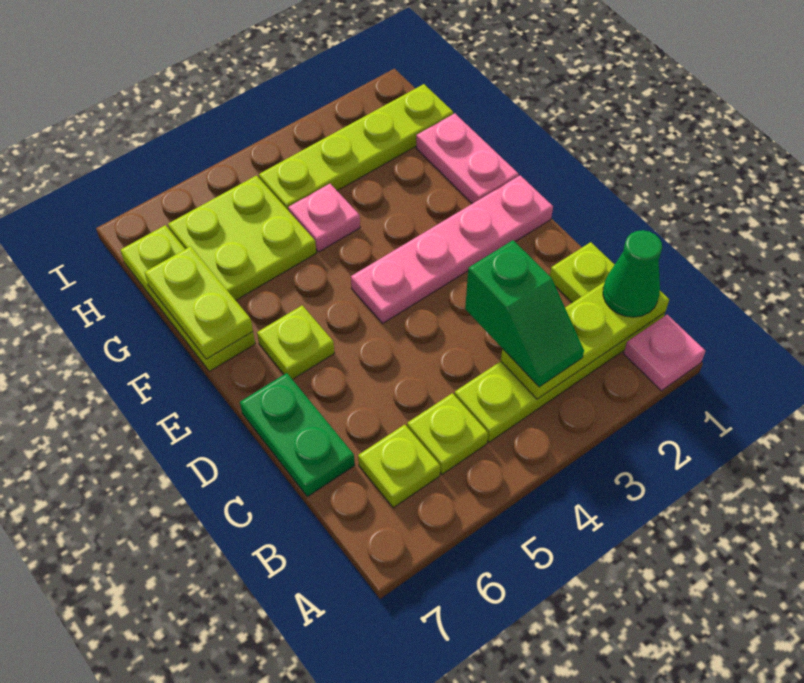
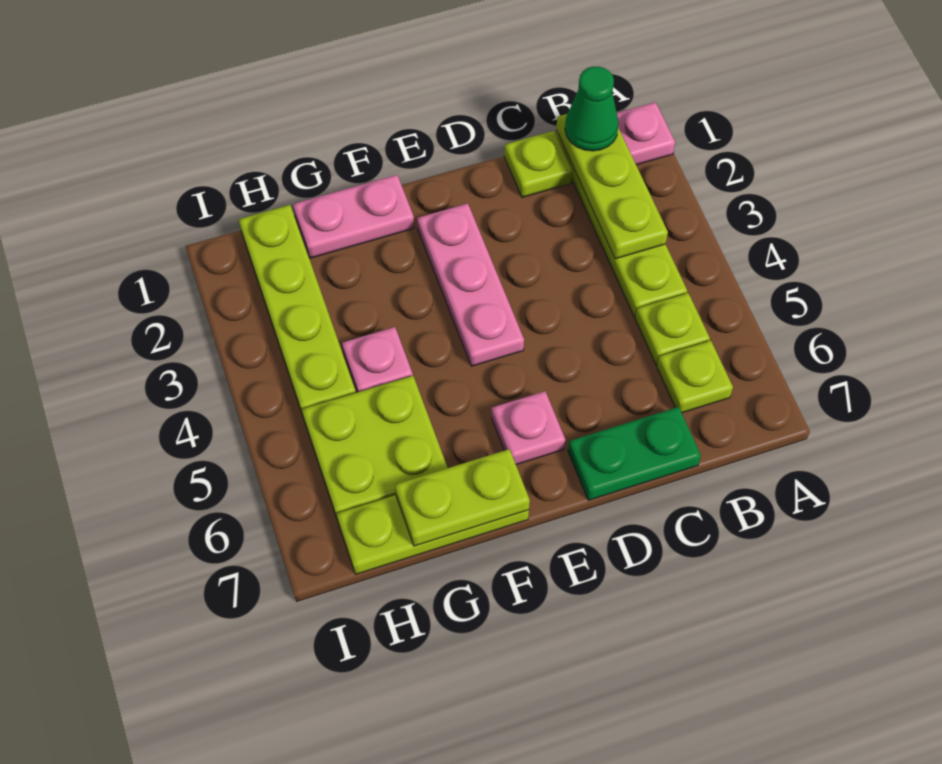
green slope B3:C3 level 3 top C -> none
pink plate E1:E4 level 1 -> pink plate E2:E4 level 1
lime plate E6 level 1 -> pink plate E6 level 1

